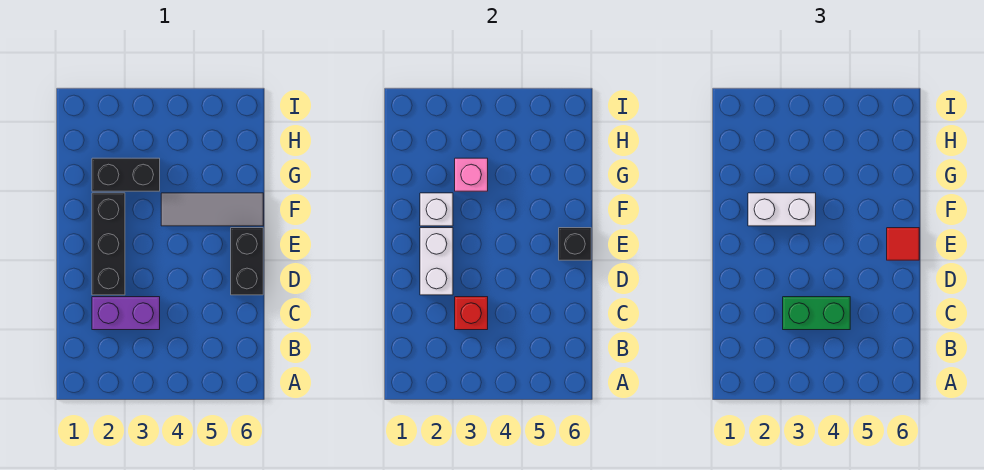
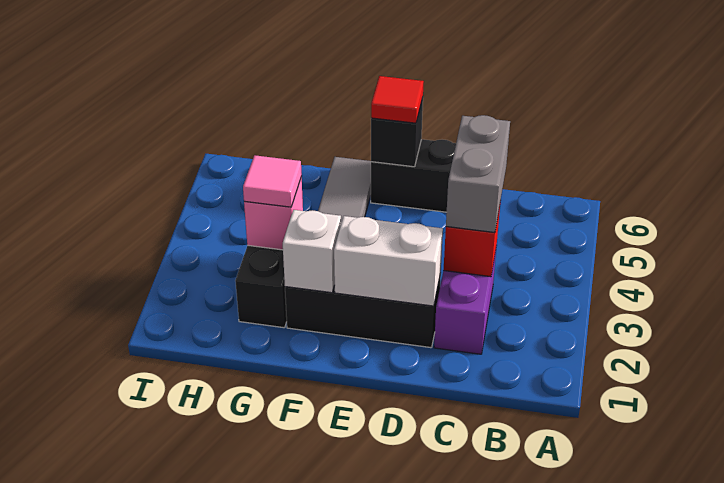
green brick C3:C4 level 3 -> grey brick C3:C4 level 3
white brick F2:F3 level 3 -> none
none -> pink tile G3 level 3

